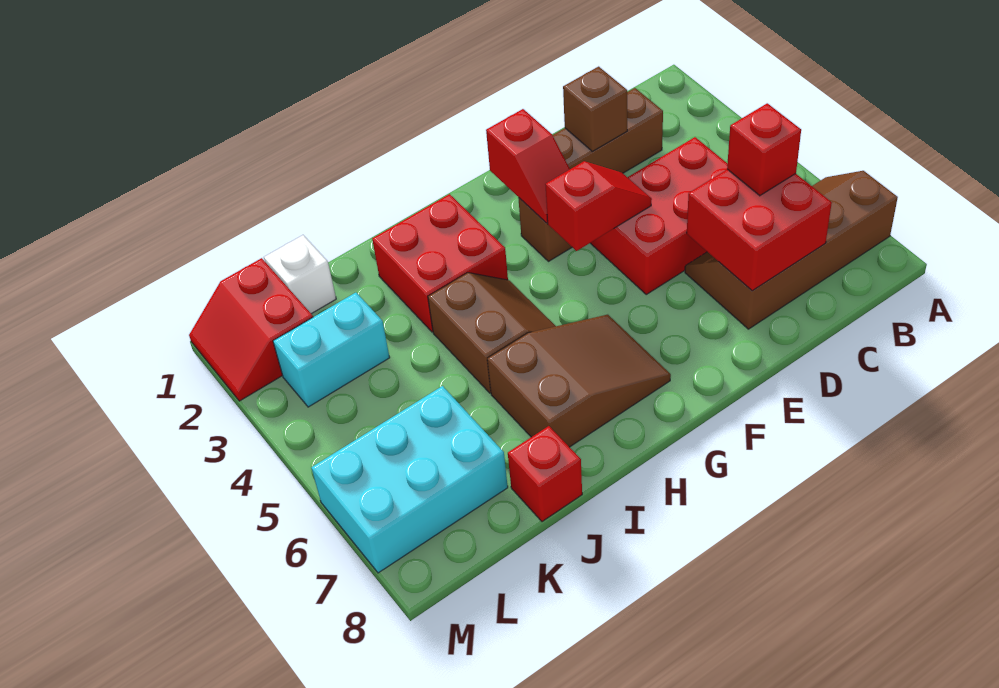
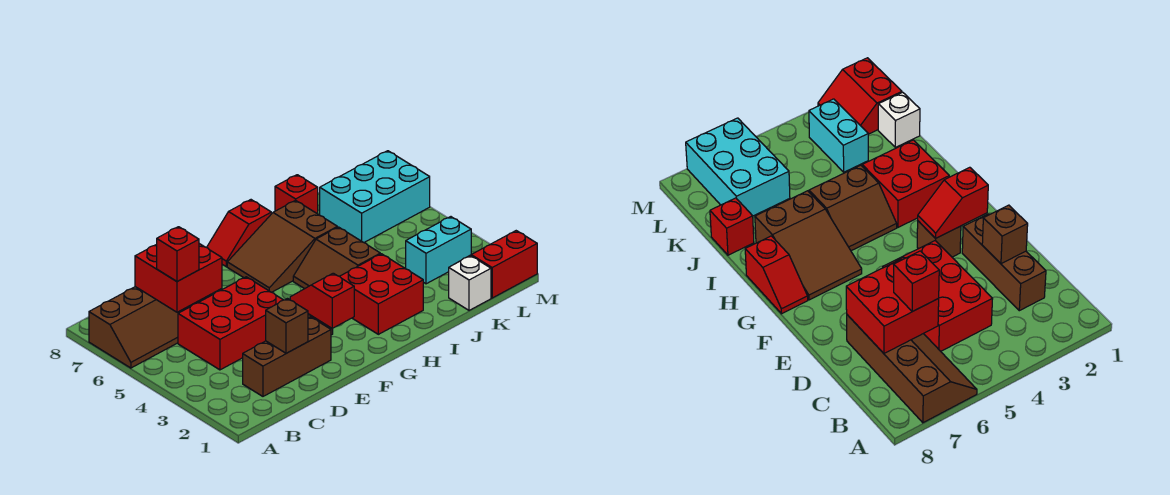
red slope E4:F4 level 2 top F -> red slope G8:H8 level 1 top H
red slope L1:M2 level 1 top L -> red slope L1:M2 level 1 top 1

